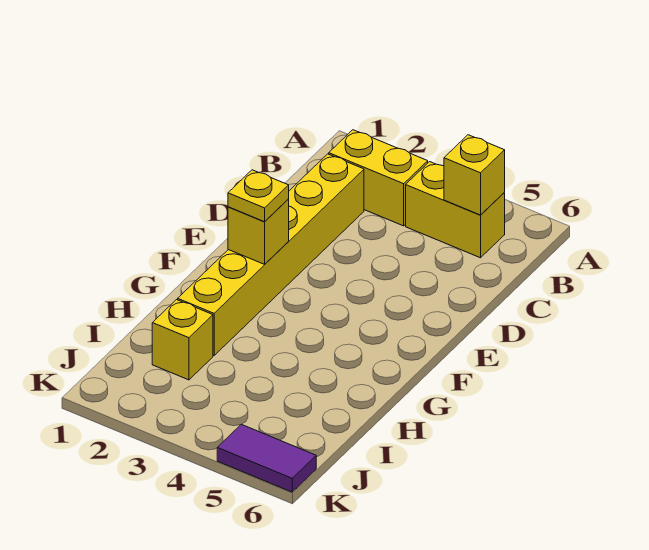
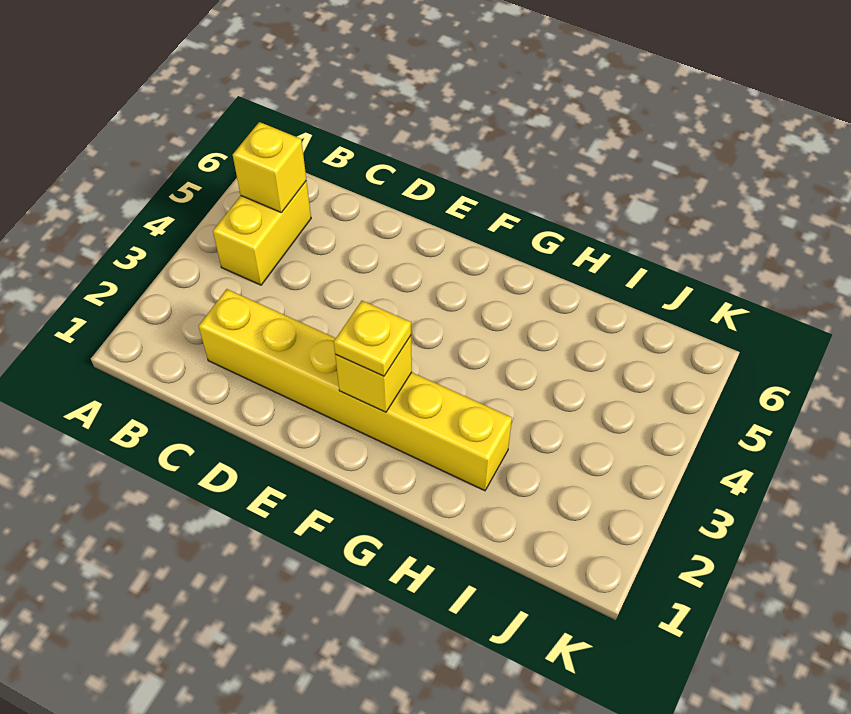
yellow brick B2:B3 level 1 -> none
yellow brick I2 level 1 -> none
purple tile K5:K6 level 1 -> none

